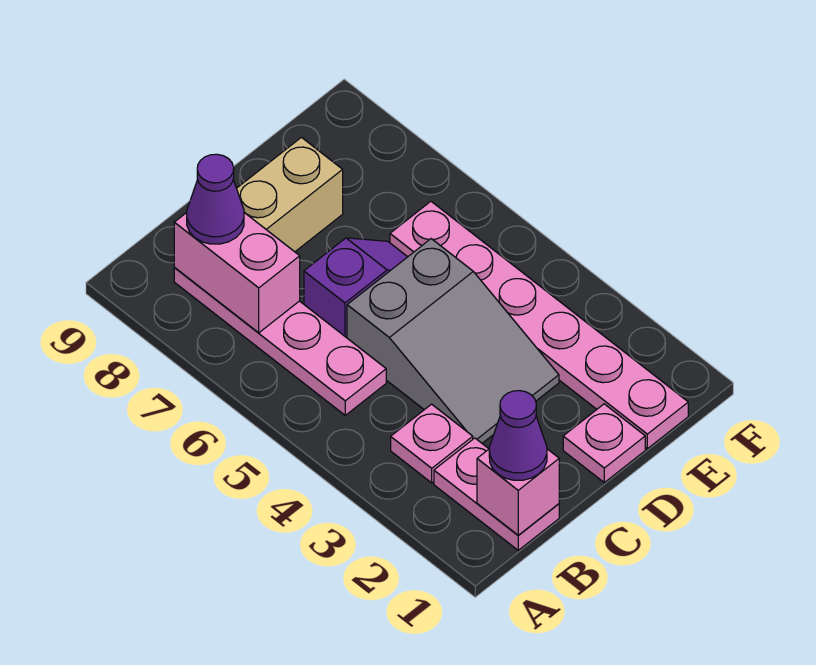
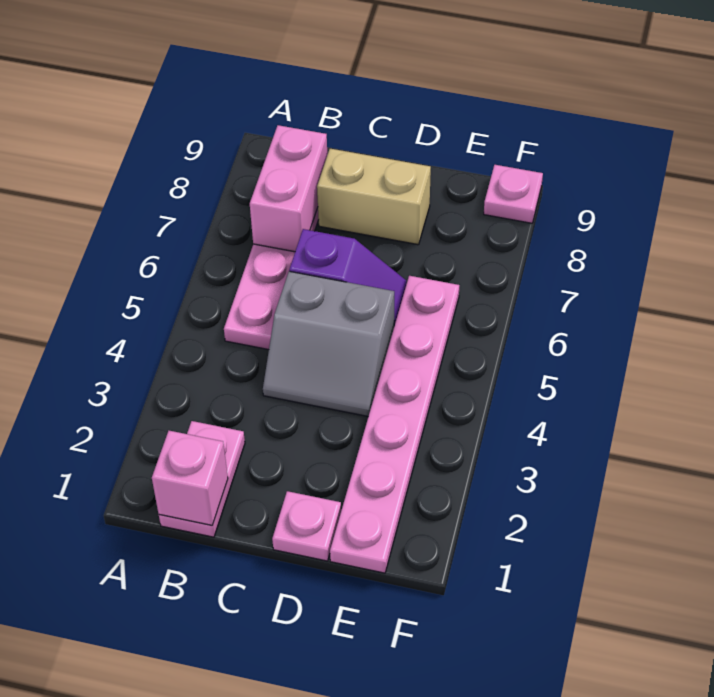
purple cone B1 level 3 -> none
pink plate B3 level 1 -> pink plate F9 level 1
purple cone B8 level 3 -> none
grey slope C3:D5 level 1 top 5 -> grey slope C4:D5 level 1 top 5

